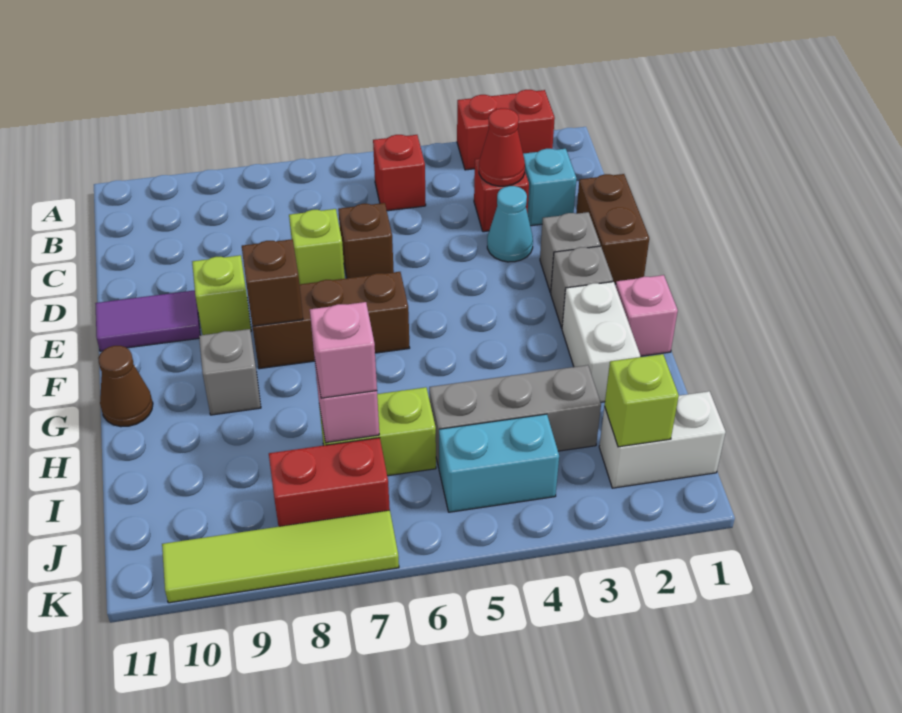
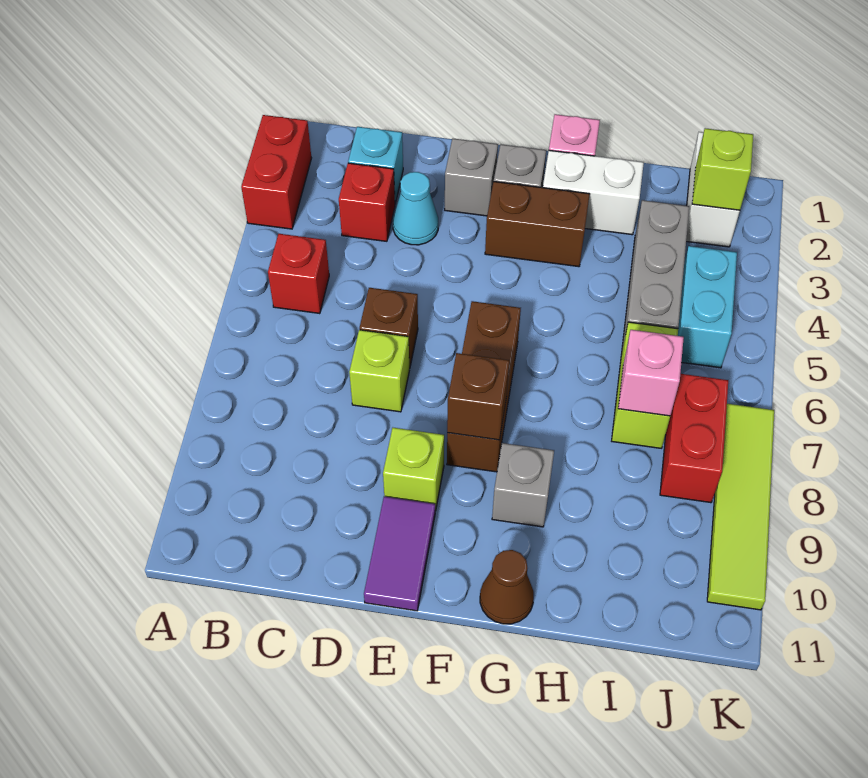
red cone C3 level 2 -> none
brown brick D1:E1 level 1 -> brown brick F3:G3 level 1
pink brick I7 level 3 -> none

